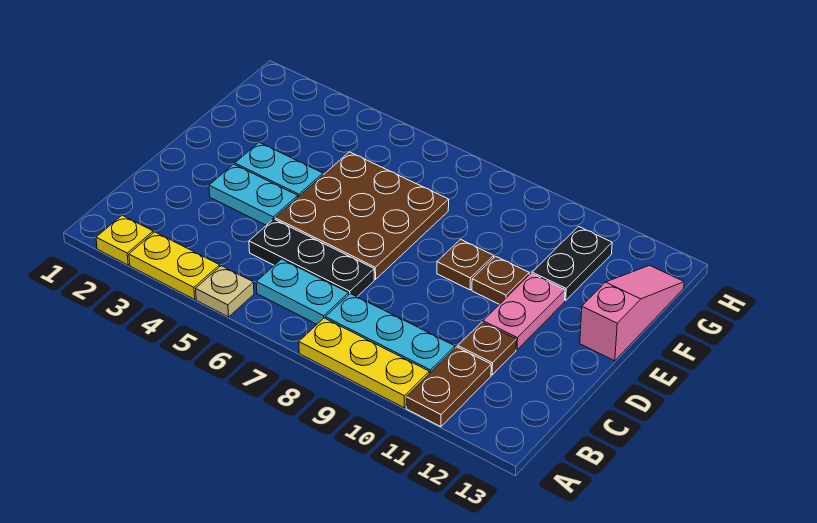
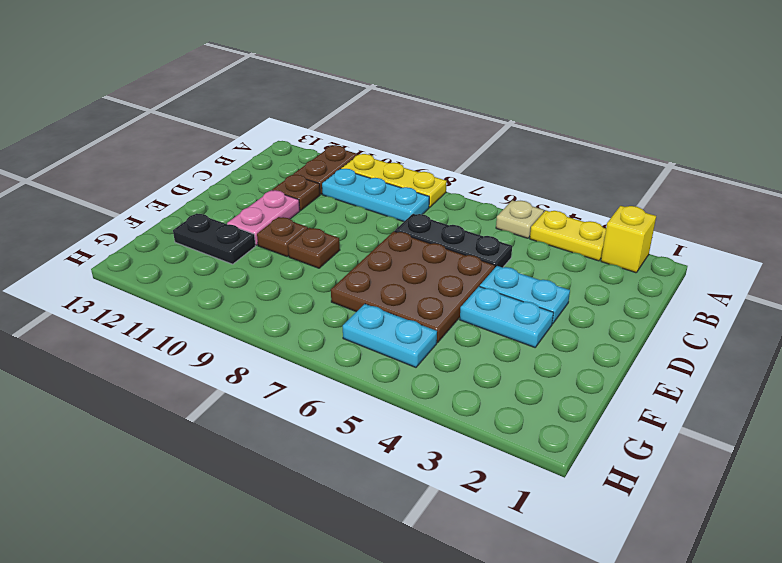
yellow plate A2 level 1 -> yellow brick A2 level 1
cyan plate B6:B7 level 1 -> cyan plate G5:G6 level 1
pink slope E13:G13 level 1 top E -> none
black plate F11:G11 level 1 -> black plate F11:F12 level 1

